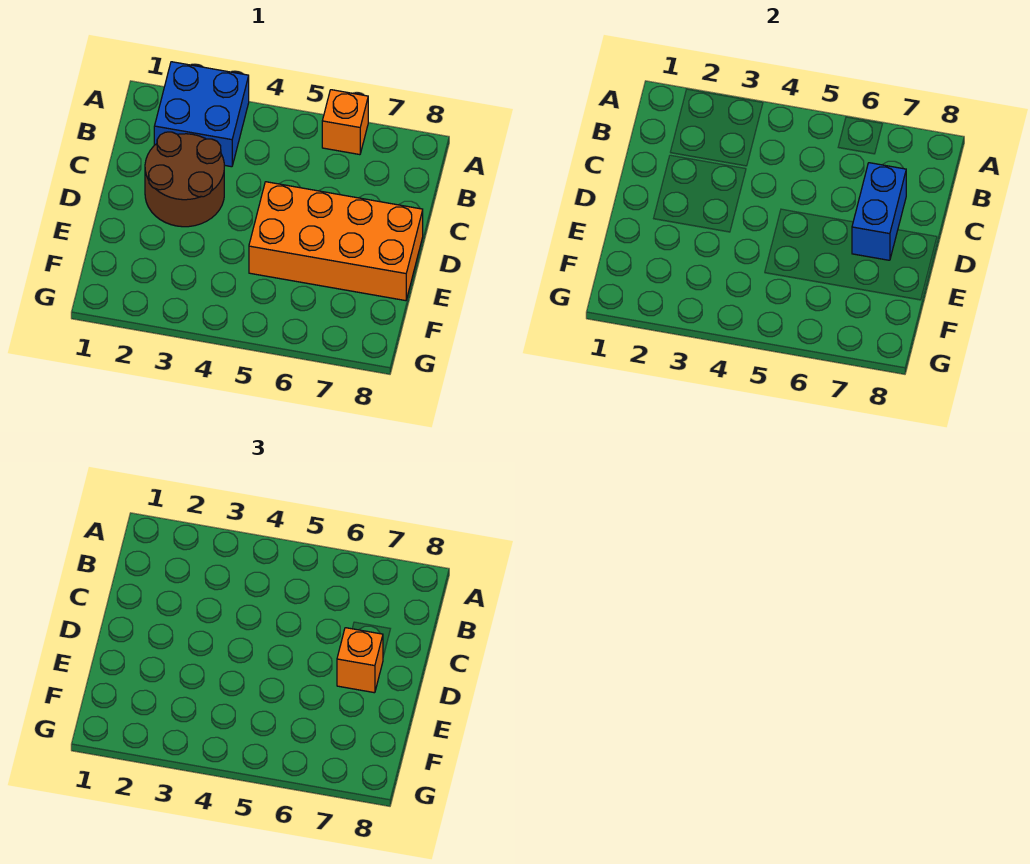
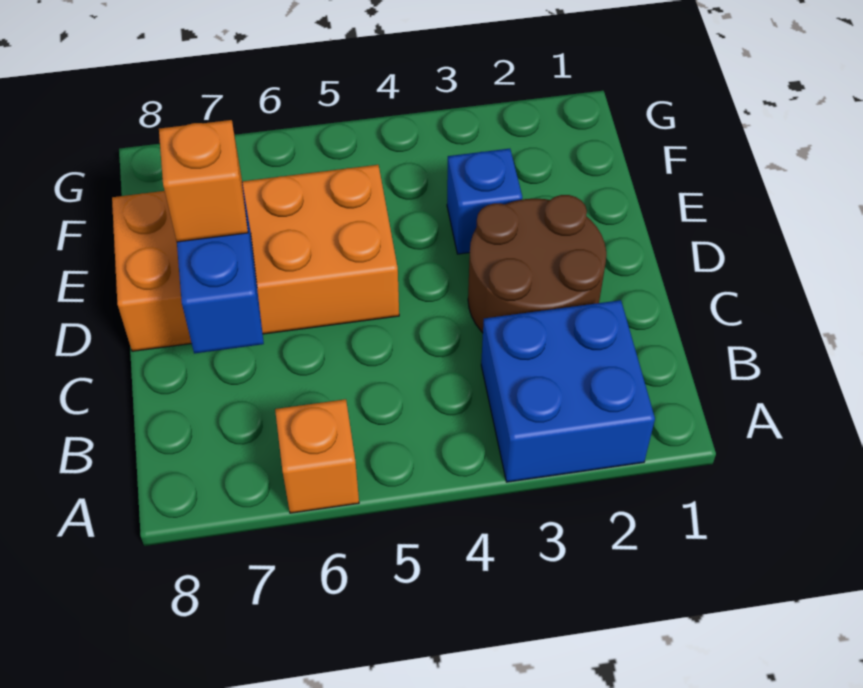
none -> blue brick E3 level 1

